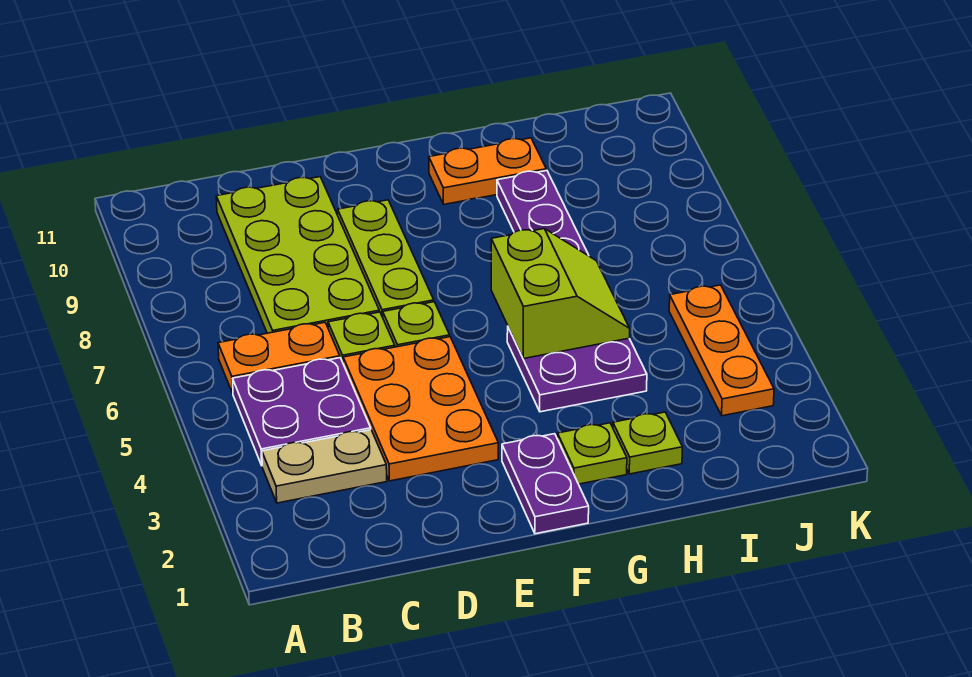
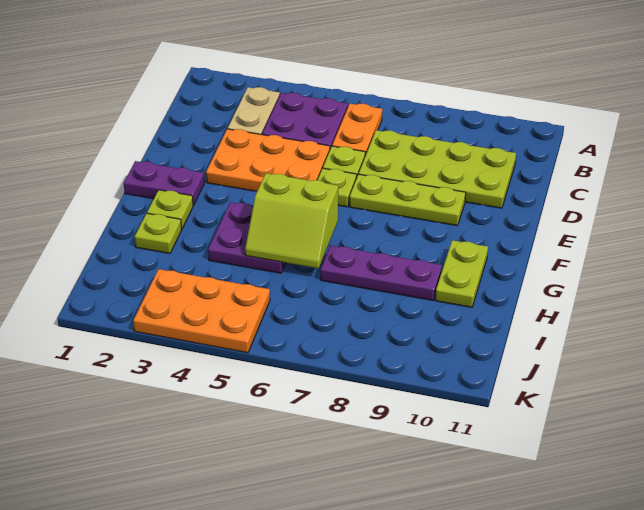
orange plate G10:H10 level 1 -> lime plate G10:H10 level 1
orange plate J3:J5 level 1 -> orange plate J3:K5 level 1

